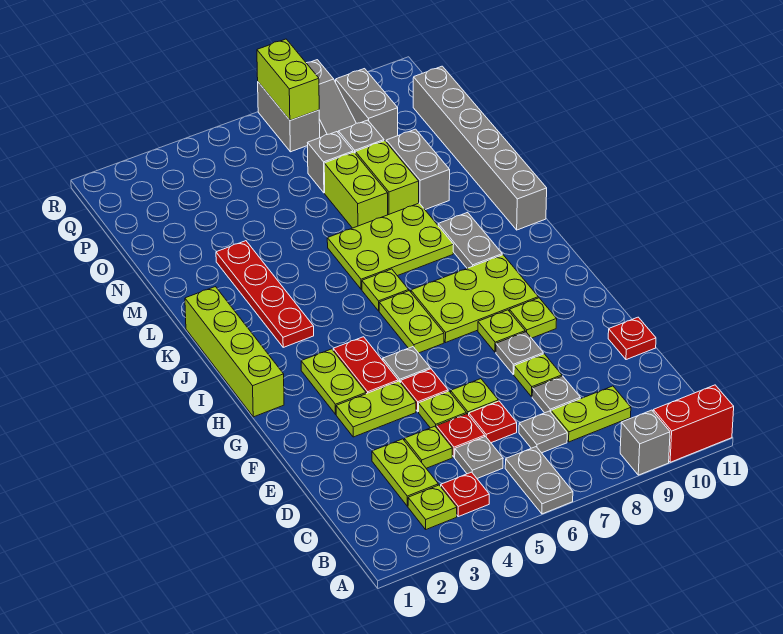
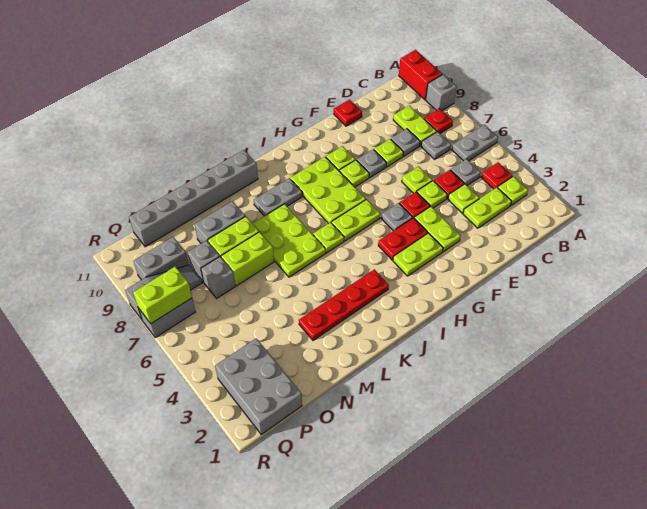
red plate D6 level 1 -> red plate B8 level 1
lime brick H1:K1 level 1 -> none
none -> grey brick P1:Q3 level 1

